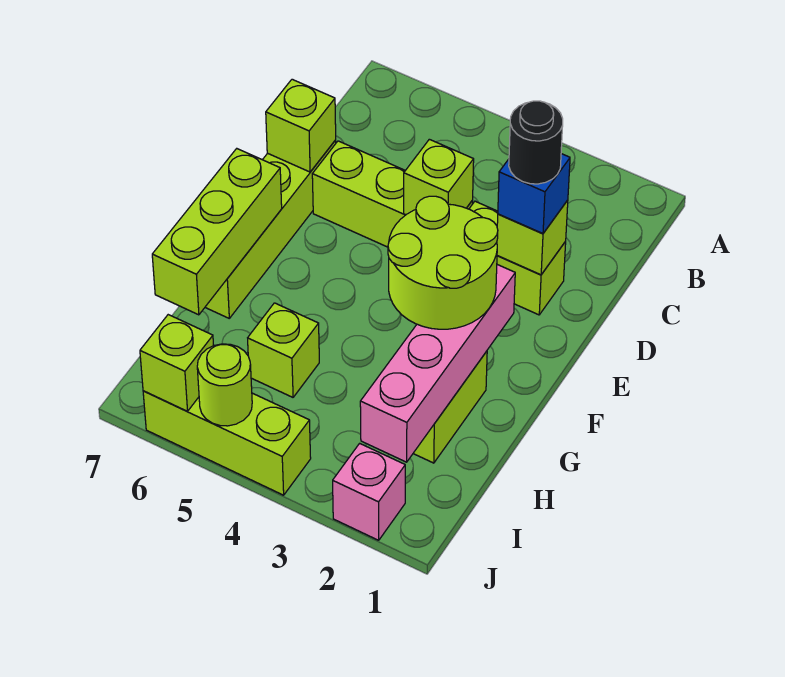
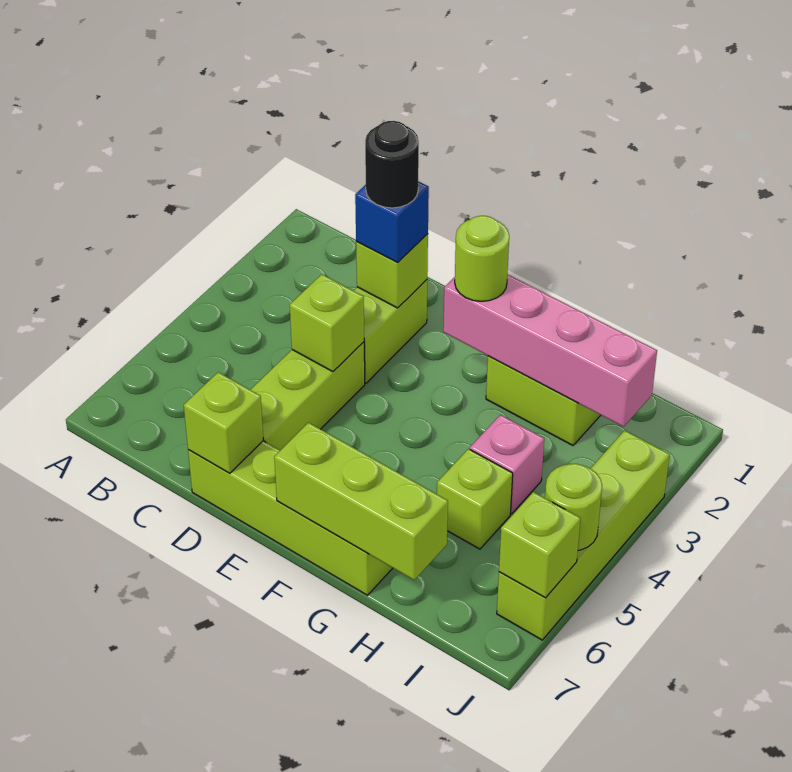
lime round brick F2:G3 level 3 -> lime round brick F2 level 3
pink brick J2 level 1 -> pink brick H4 level 1
lime brick J4:J6 level 1 -> lime brick J3:J6 level 1

